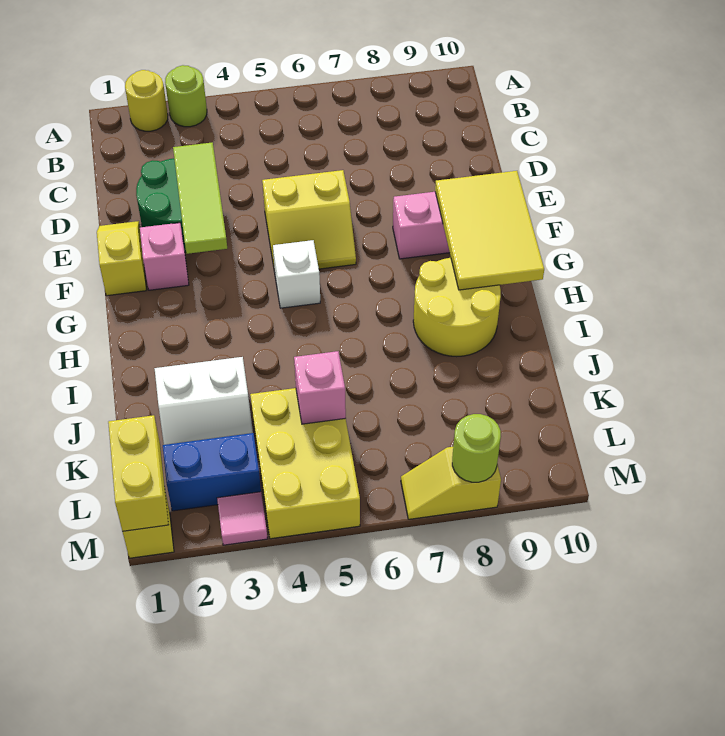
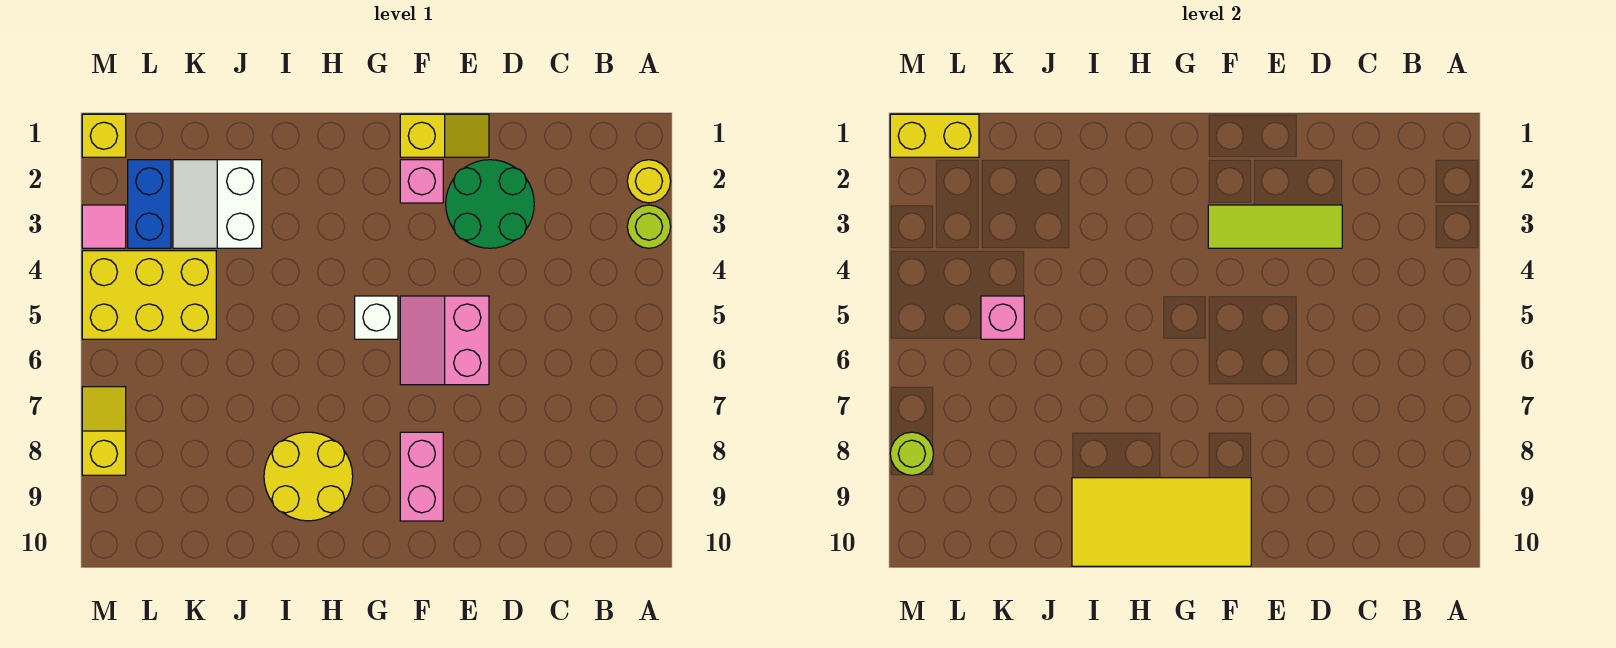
yellow slope E5:F6 level 1 top E -> pink slope E5:F6 level 1 top E
yellow tile F9:H10 level 2 -> yellow tile F9:I10 level 2

